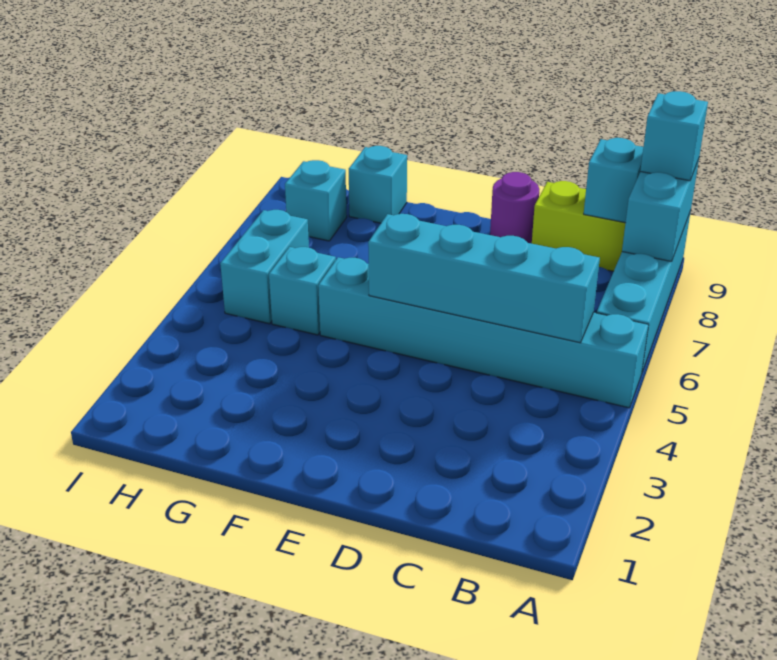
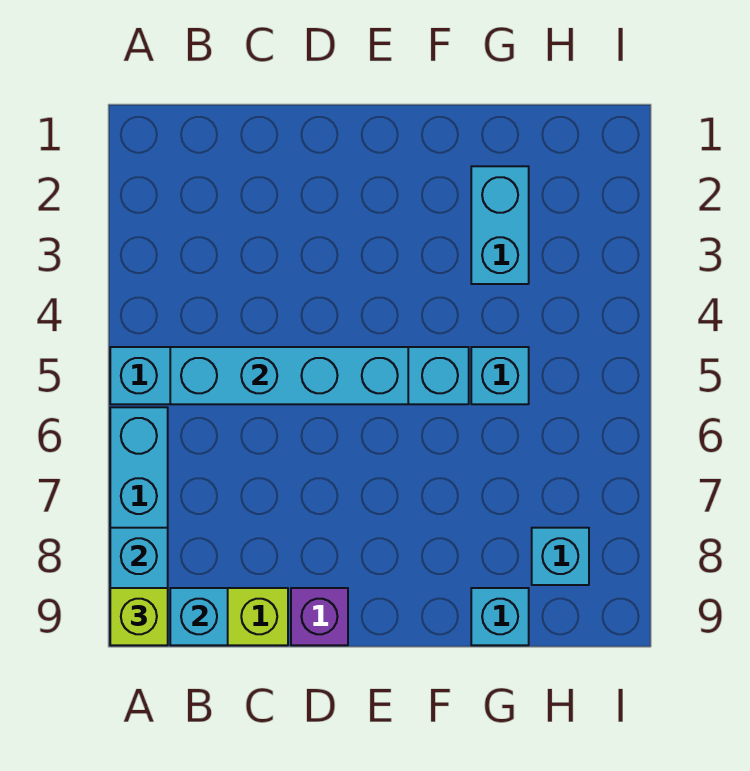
cyan brick A9 level 3 -> lime brick A9 level 3
purple round brick D9 level 1 -> purple brick D9 level 1
cyan brick H5:H6 level 1 -> cyan brick G2:G3 level 1

